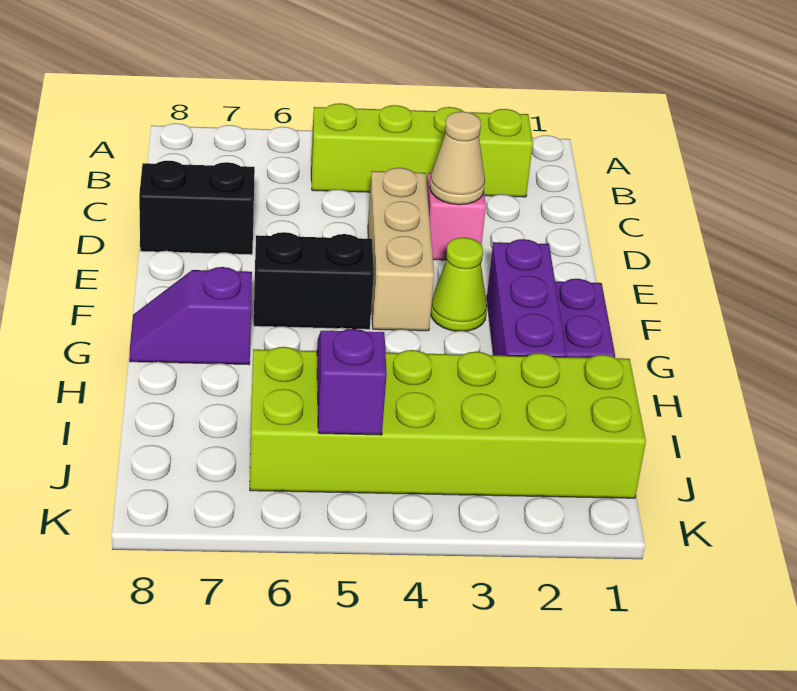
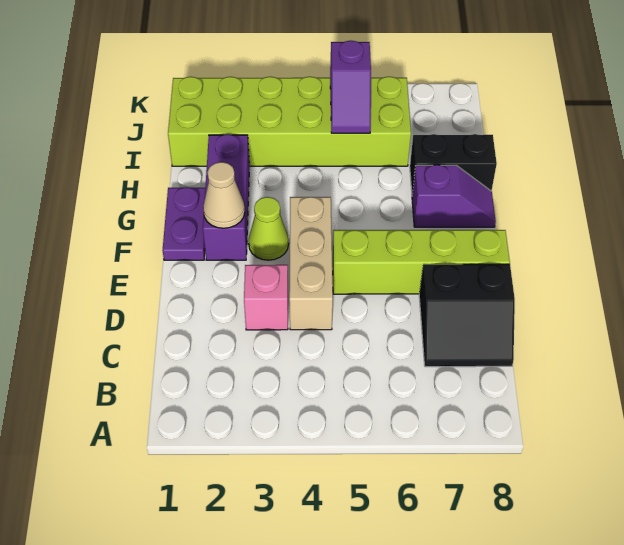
lime brick B2:B5 level 1 -> lime brick E5:E8 level 1
tan cone D3 level 2 -> tan cone F2 level 2
black brick F5:F6 level 1 -> black brick H7:H8 level 1

